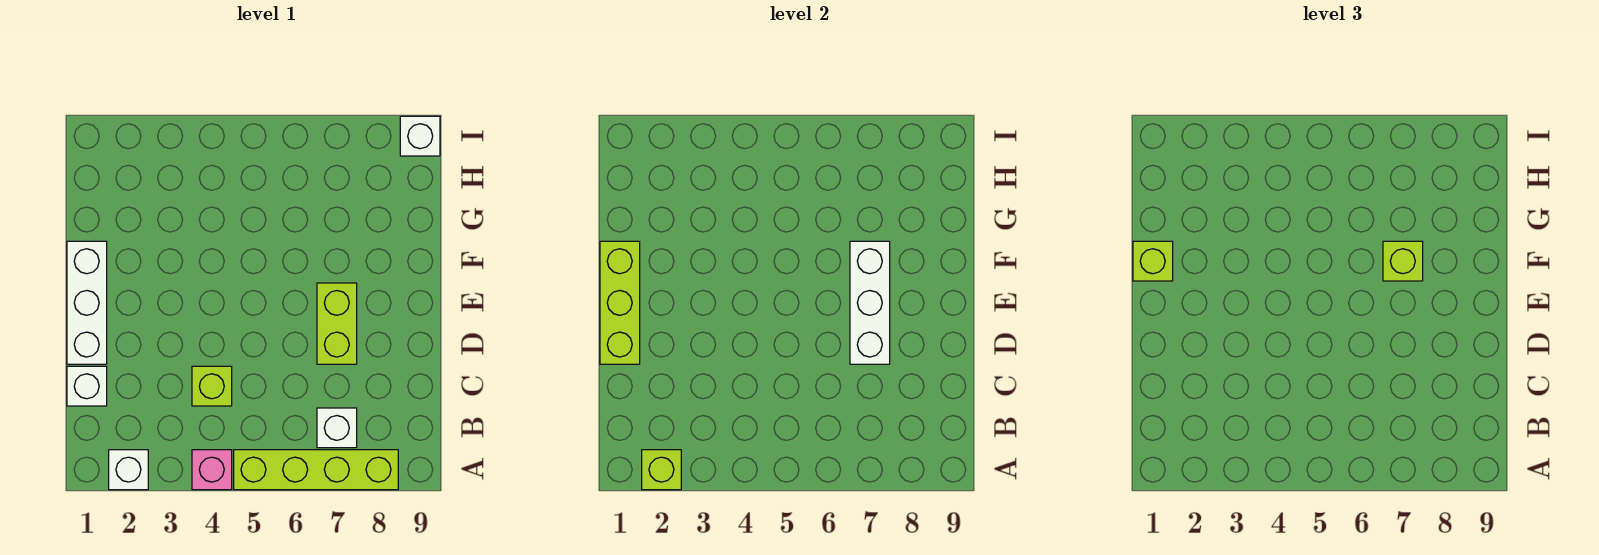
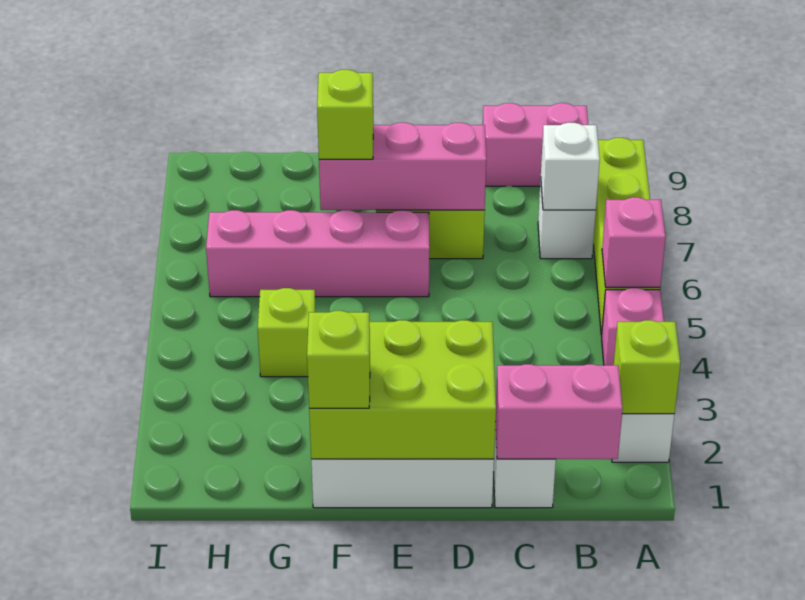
none -> pink brick A5 level 2
none -> pink brick B1:C1 level 2
none -> pink brick B9:C9 level 1
lime brick C4 level 1 -> lime brick G4 level 1
lime brick D1:F1 level 2 -> lime brick D1:F2 level 2
white brick D7:F7 level 2 -> pink brick D7:F7 level 2
none -> pink brick E6:H6 level 1
white brick I9 level 1 -> white brick B7 level 2

